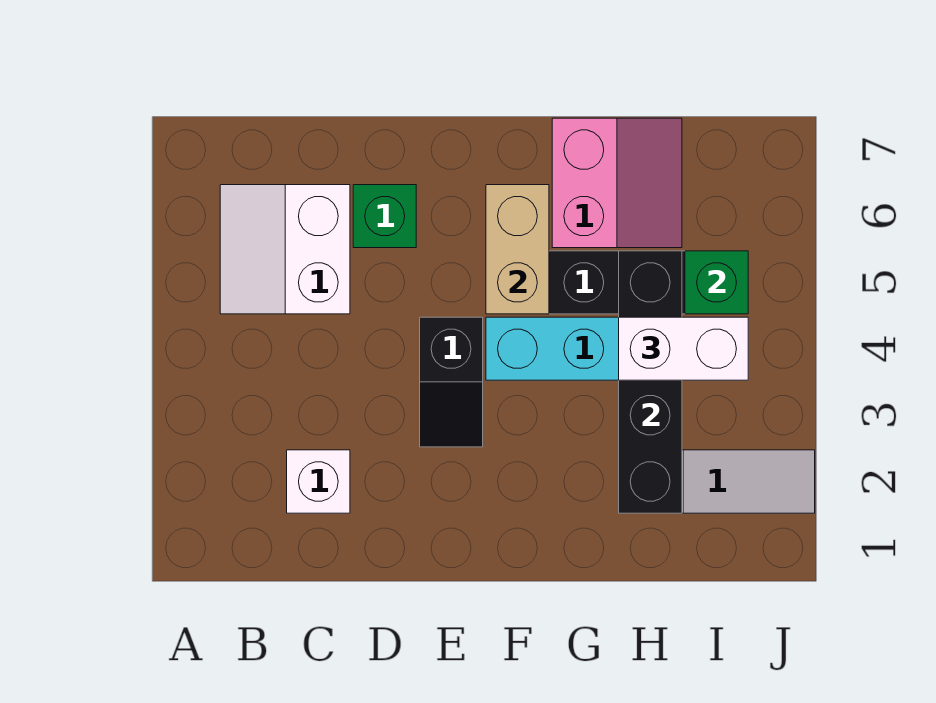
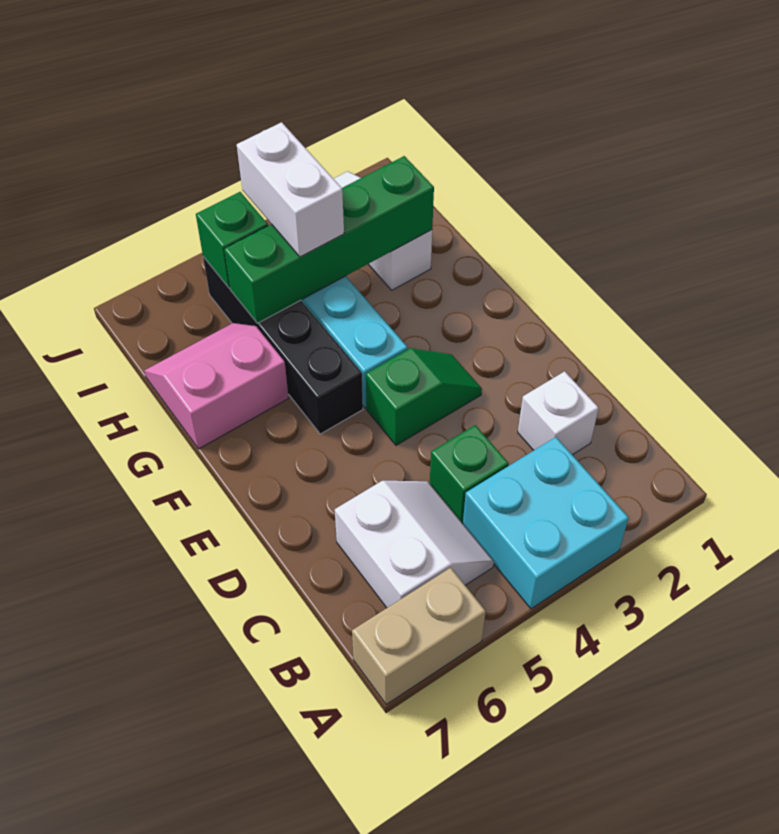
none -> cyan brick A3:B4 level 1
white slope B5:C6 level 1 top C -> white slope B5:C6 level 1 top 6
green brick D6 level 1 -> green brick C4 level 1
black slope E3:E4 level 1 top 4 -> green slope E3:E4 level 1 top 4
tan brick F5:F6 level 2 -> tan brick A6:A7 level 1
black brick H2:H5 level 2 -> green brick H2:H5 level 2

